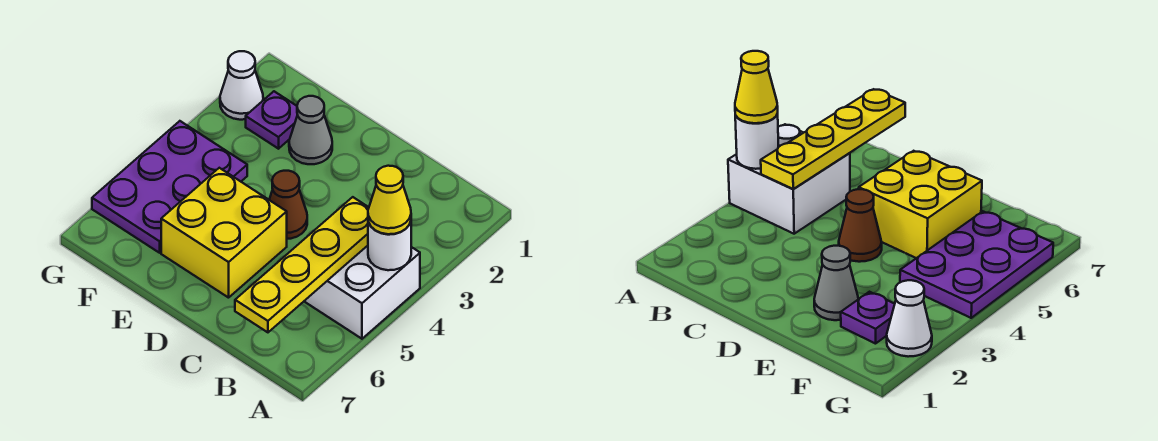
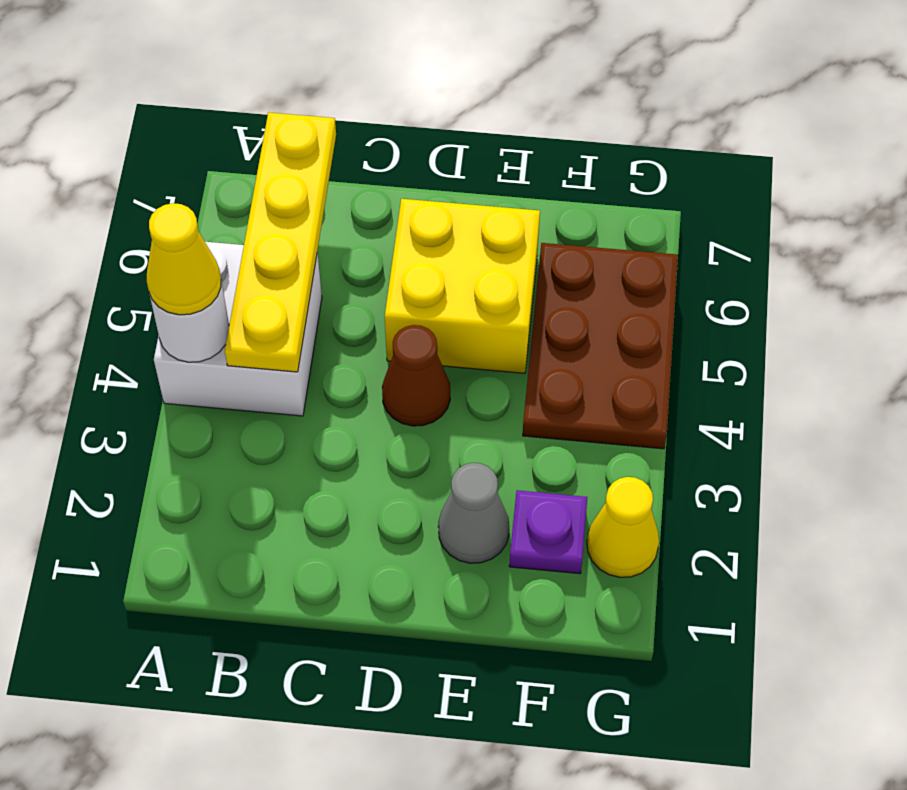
purple plate F4:G6 level 1 -> brown plate F4:G6 level 1
white cone G2 level 1 -> yellow cone G2 level 1

